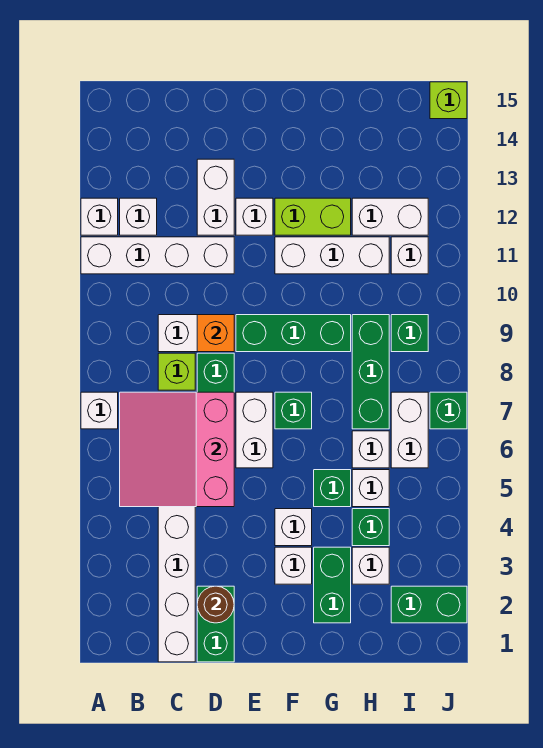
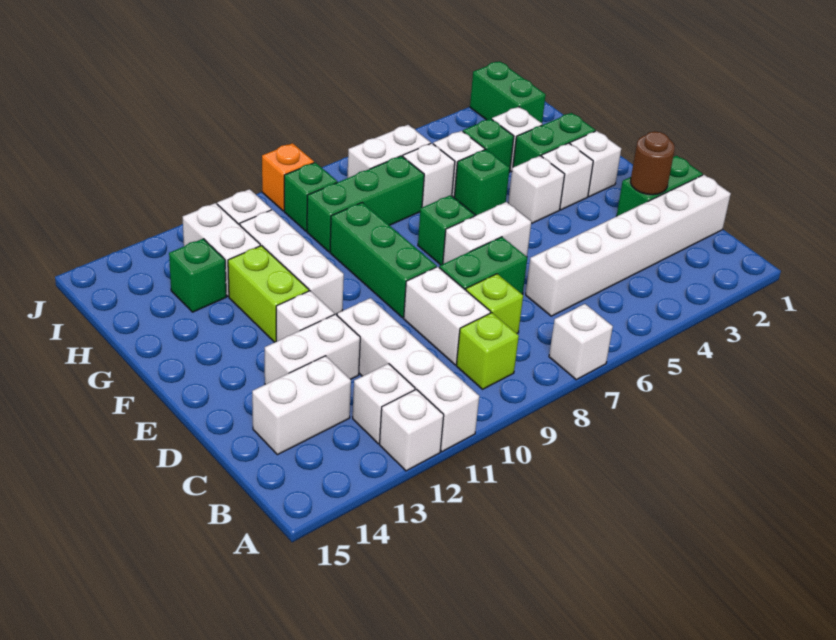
pink slope B5:D7 level 2 top D -> none
none -> white brick C13:C14 level 1
orange brick D9 level 2 -> orange brick J9 level 1
none -> white brick F2 level 1
green brick J7 level 1 -> green brick H13 level 1
lime brick J15 level 1 -> lime brick B9 level 1

